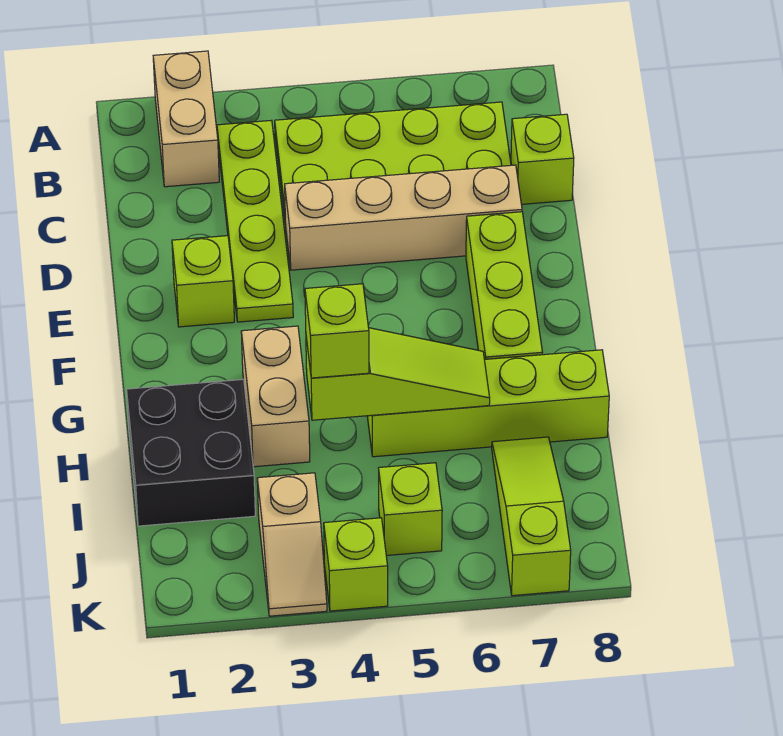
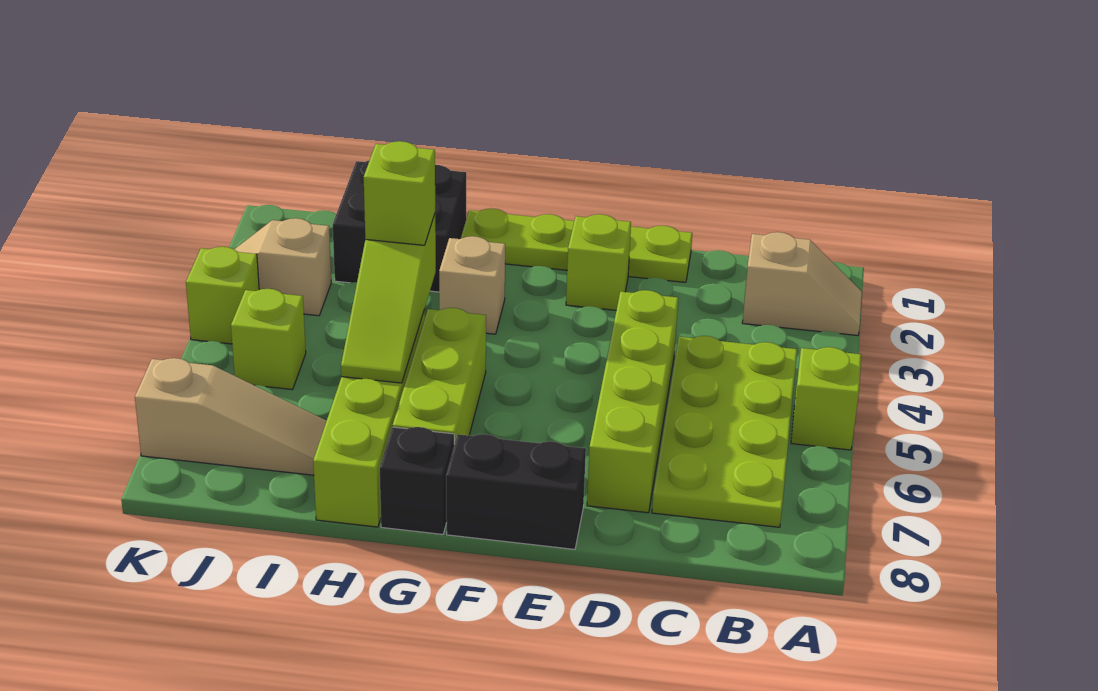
tan brick A2:B2 level 1 -> tan slope A2:B2 level 1 top B
lime plate B3:E3 level 1 -> lime plate D1:G1 level 1
lime brick C8 level 1 -> lime brick A5 level 1
tan brick D4:D7 level 1 -> lime brick D4:D7 level 1
lime brick E7:G7 level 1 -> lime brick G5:G7 level 1
none -> black brick E8:F8 level 1
tan brick G3:H3 level 1 -> tan brick G3 level 1
none -> black brick G8 level 1
lime slope I7:K7 level 1 top K -> tan slope I7:K7 level 1 top K

